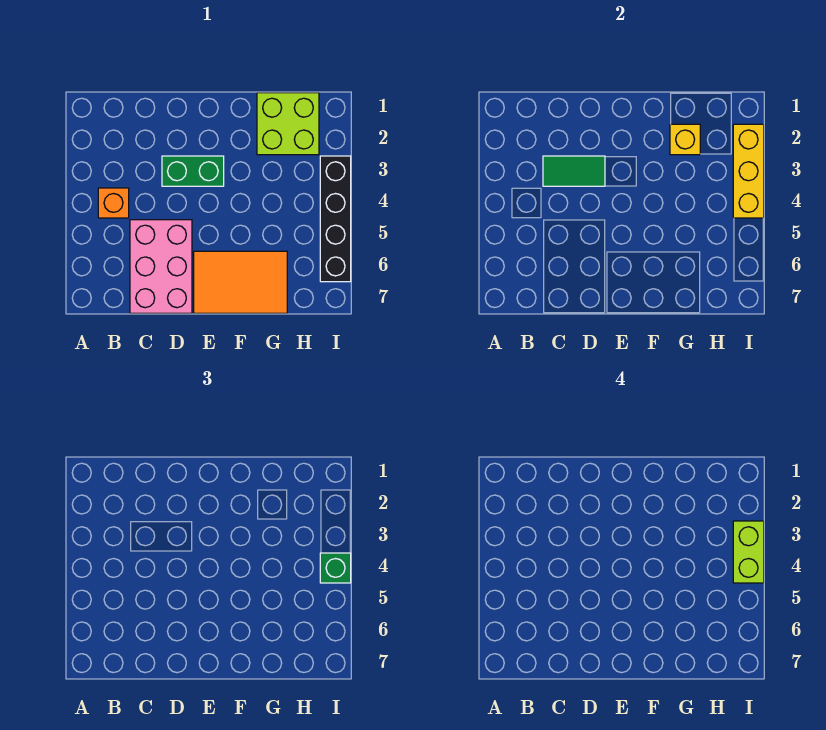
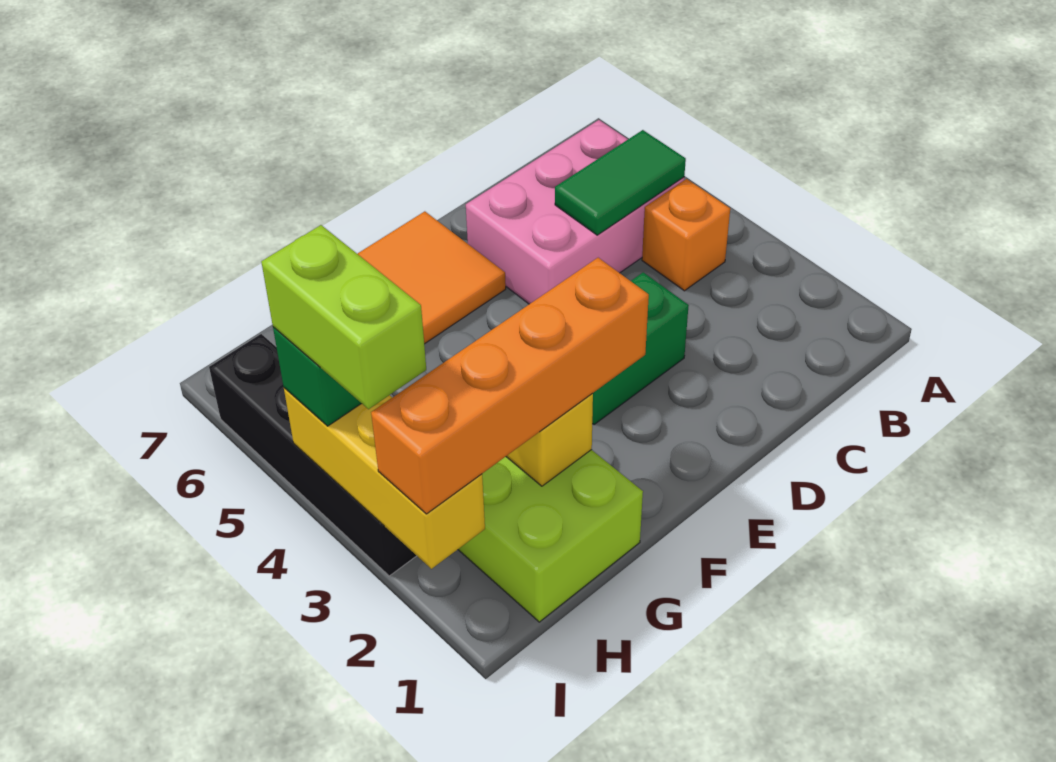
green tile C3:D3 level 2 -> green tile B5:C5 level 2
pink brick C5:D7 level 1 -> pink brick B5:D6 level 1
none -> orange brick F2:I2 level 3

